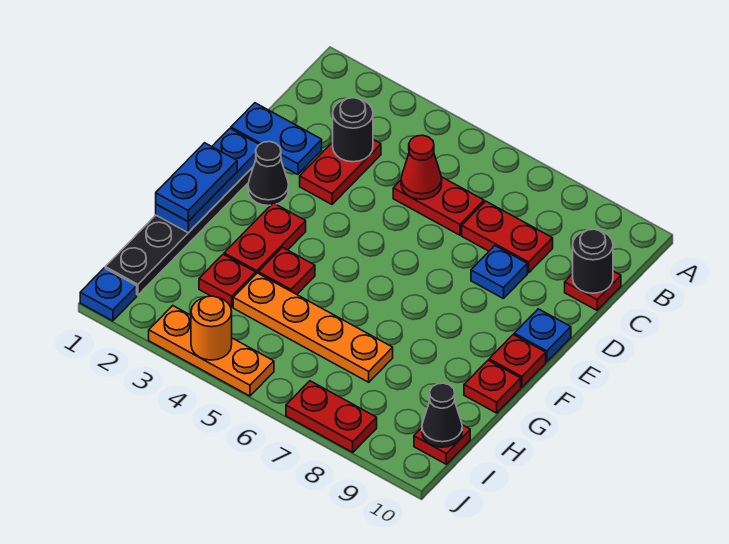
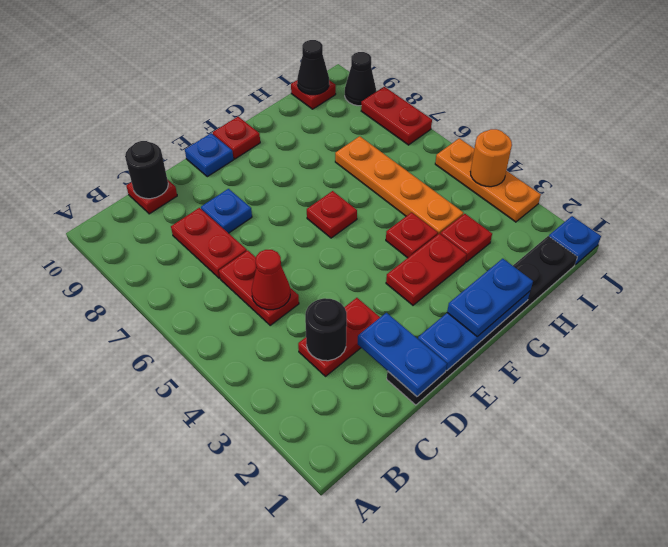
black cone E2 level 1 -> black cone J9 level 1
red plate G10 level 1 -> red plate F6 level 1

